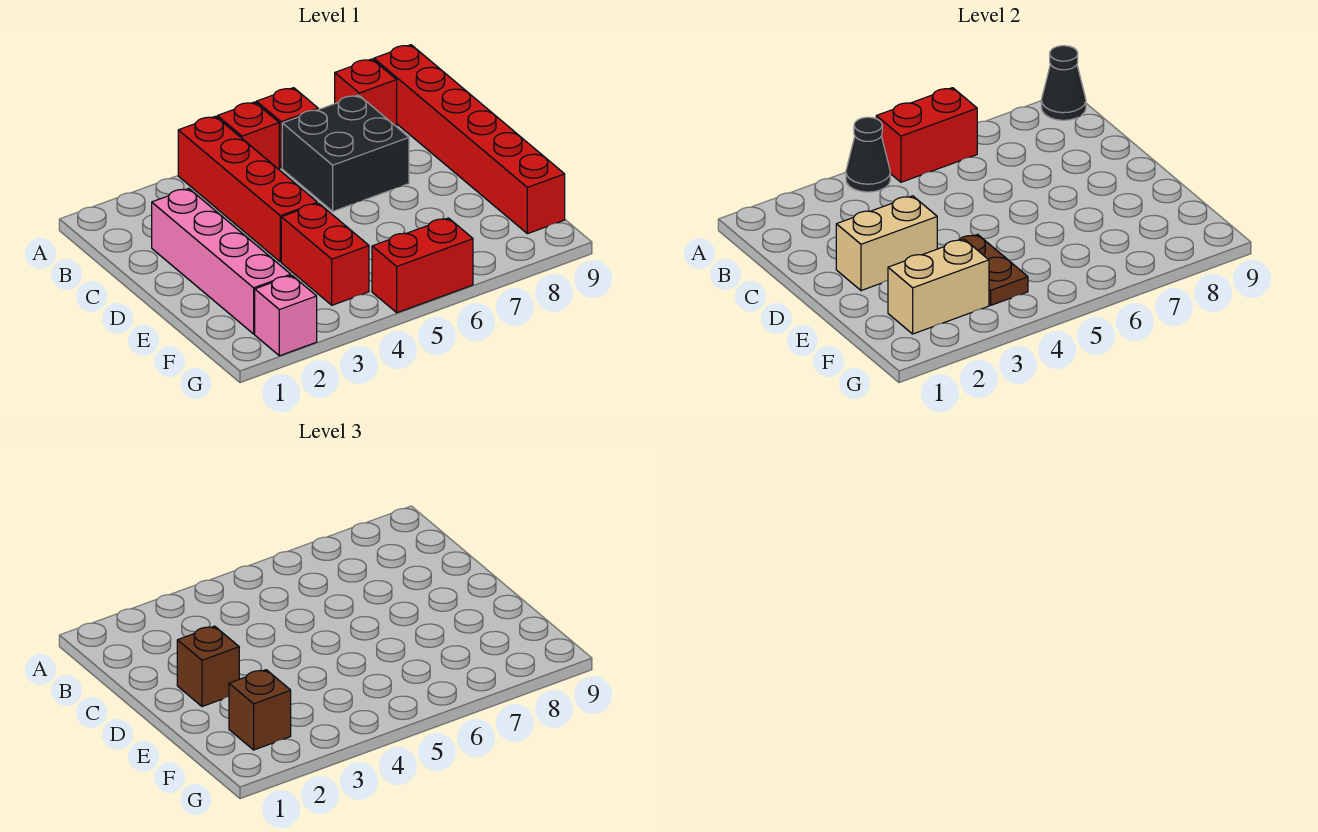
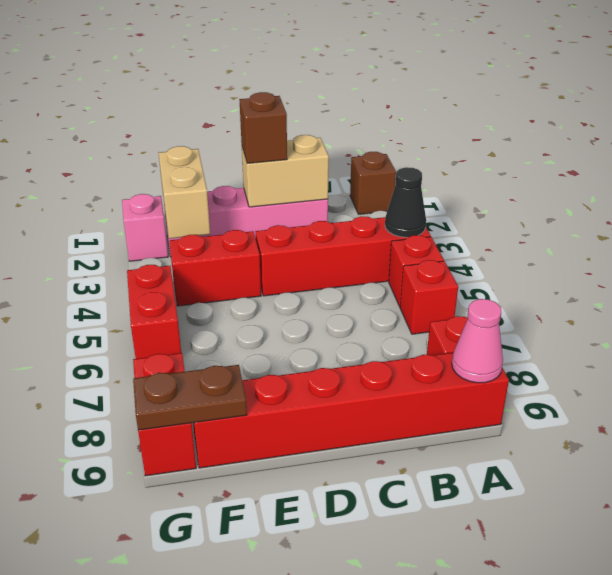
red brick A5:A6 level 2 -> red brick G8:G9 level 1
black cone A9 level 2 -> pink cone A9 level 2
black brick B6:C7 level 1 -> none
tan brick D2:D3 level 2 -> tan brick C2:D2 level 2
brown plate E4:F4 level 2 -> brown plate F9:G9 level 2
brown brick F2 level 3 -> brown brick A1 level 1

